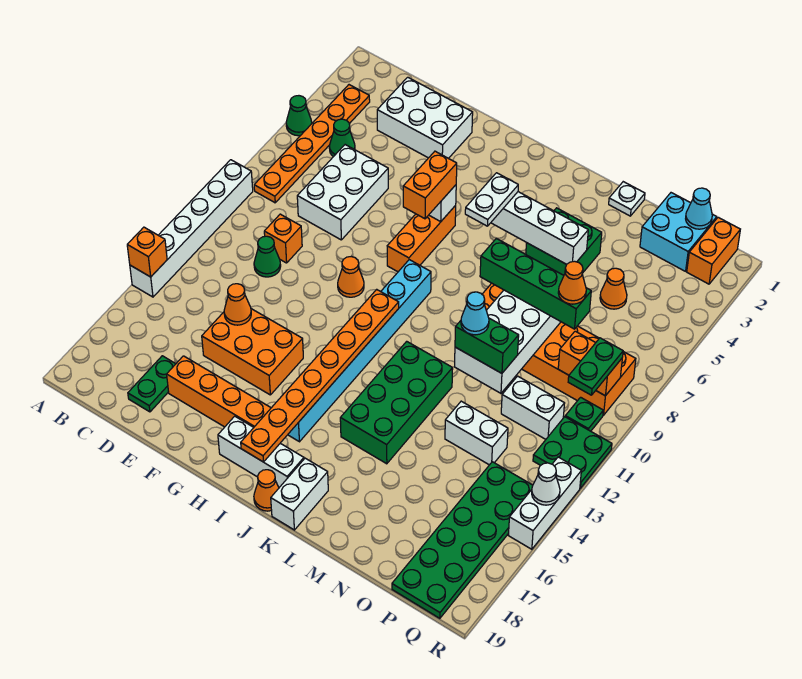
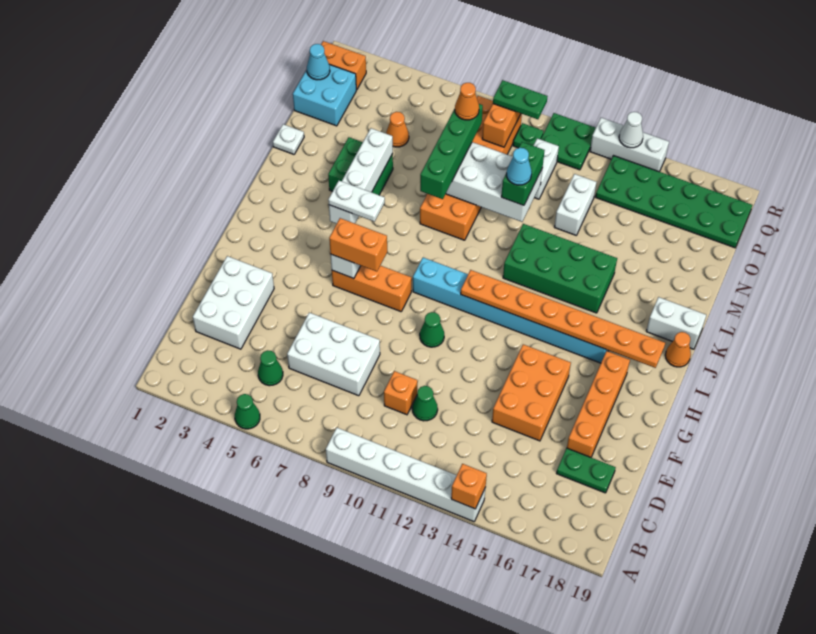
orange plate B3:B8 level 1 -> none
orange cone E14 level 2 -> none
orange cone G10 level 1 -> green cone G10 level 1
white brick H18:J18 level 1 -> none

